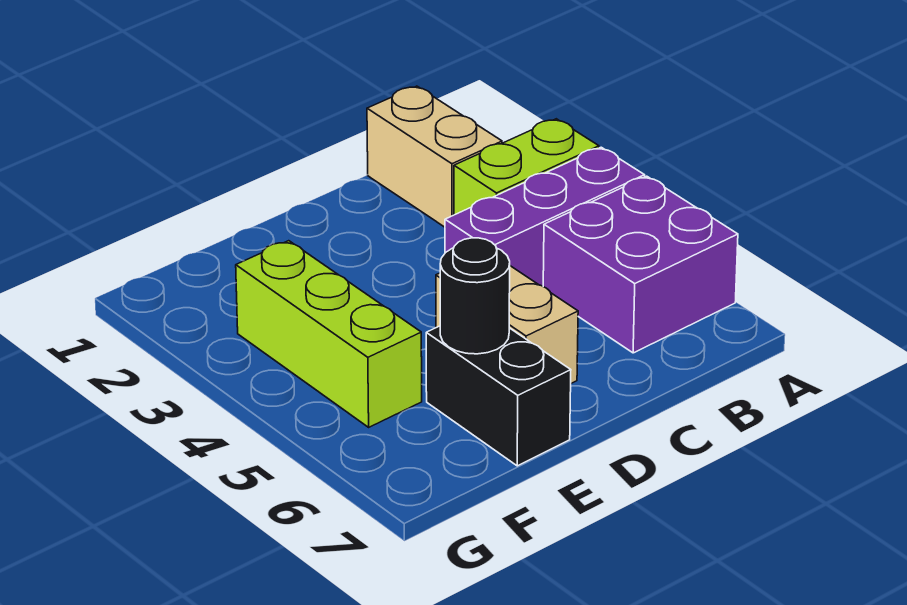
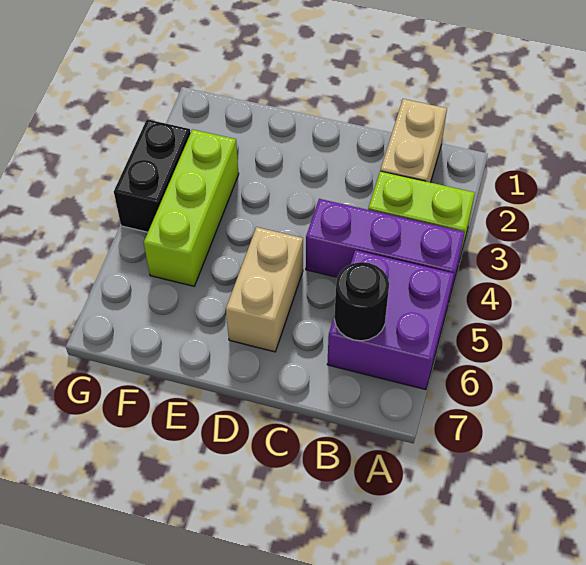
black brick E6:E7 level 1 -> black brick G3:G4 level 1
black round brick E6 level 2 -> black round brick B6 level 2

